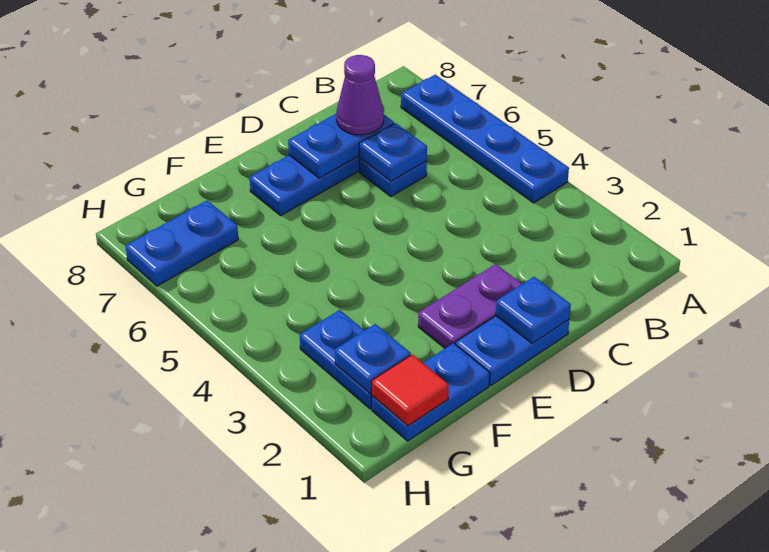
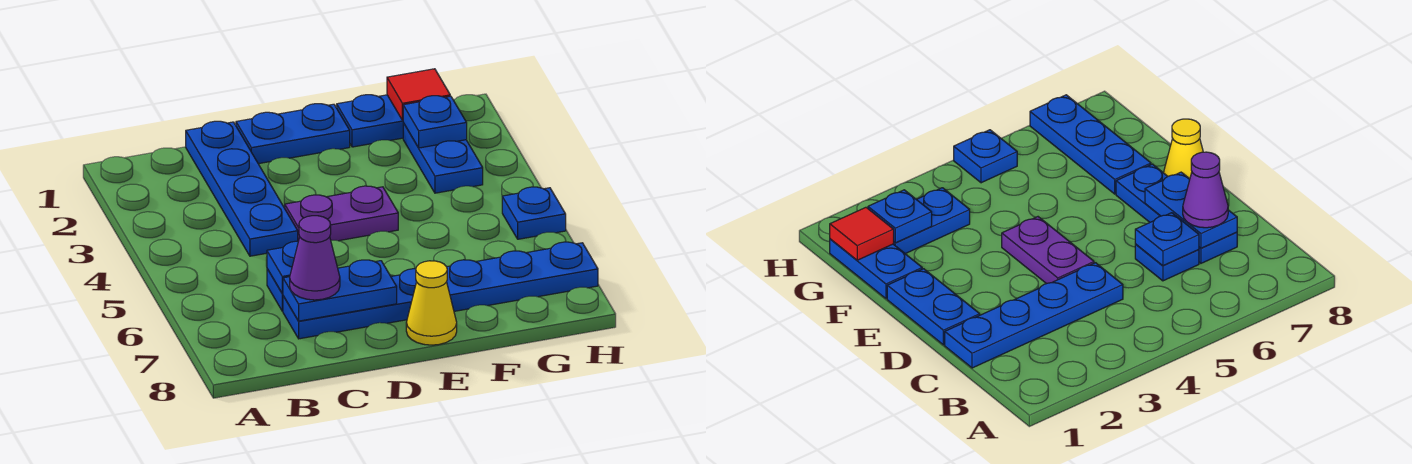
blue plate A4:A7 level 1 -> blue plate C1:C4 level 1
blue plate D1 level 2 -> blue plate H5 level 1
purple plate D2:E2 level 1 -> purple plate D4:E4 level 1
none -> yellow cone E8 level 1
blue plate G7:H7 level 1 -> blue plate F7:H7 level 1

